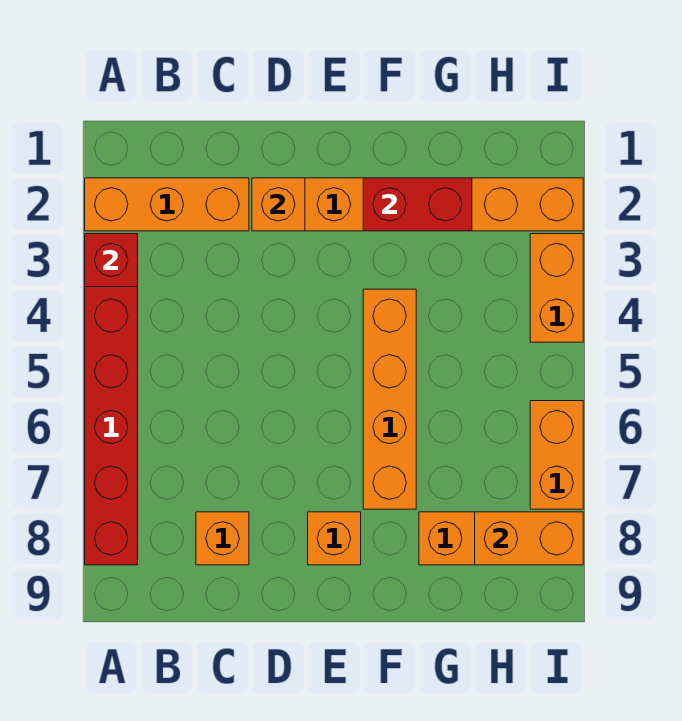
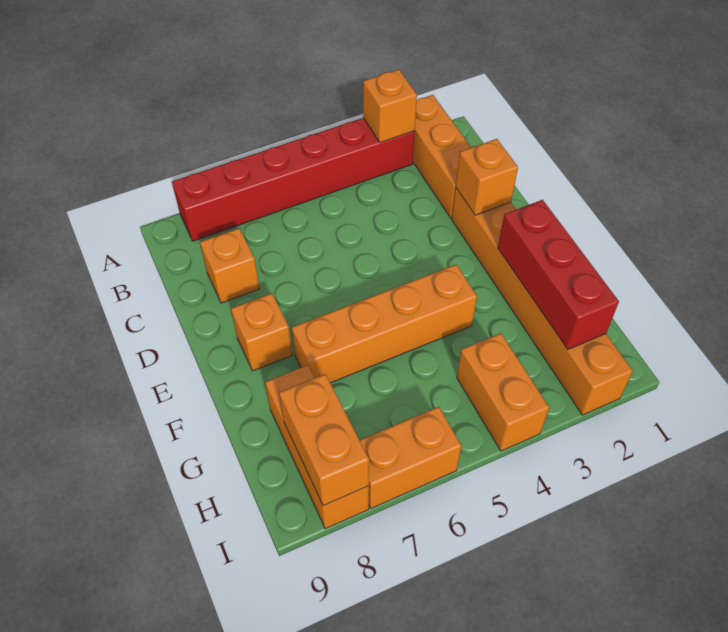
red brick A3 level 2 -> orange brick A3 level 2
red brick F2:G2 level 2 -> red brick F2:H2 level 2
orange brick I3:I4 level 1 -> orange brick H4:I4 level 1

